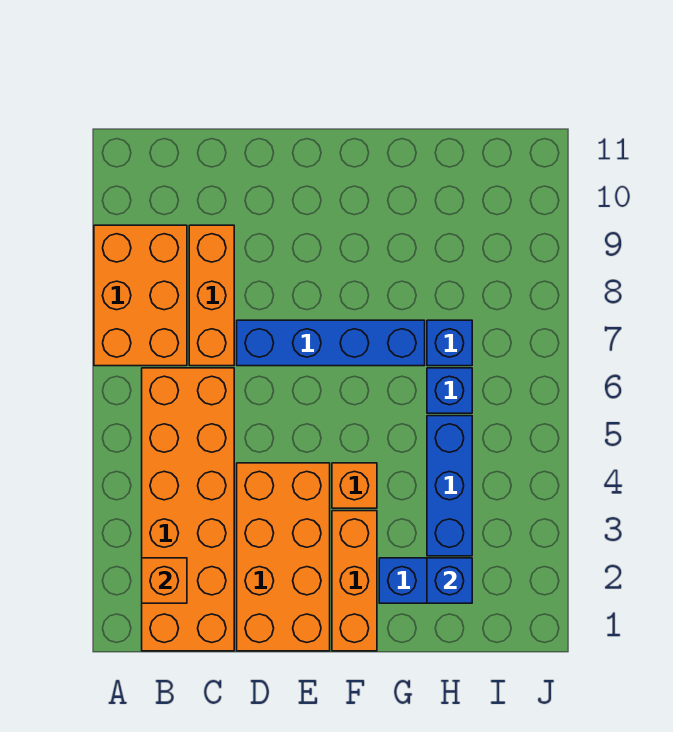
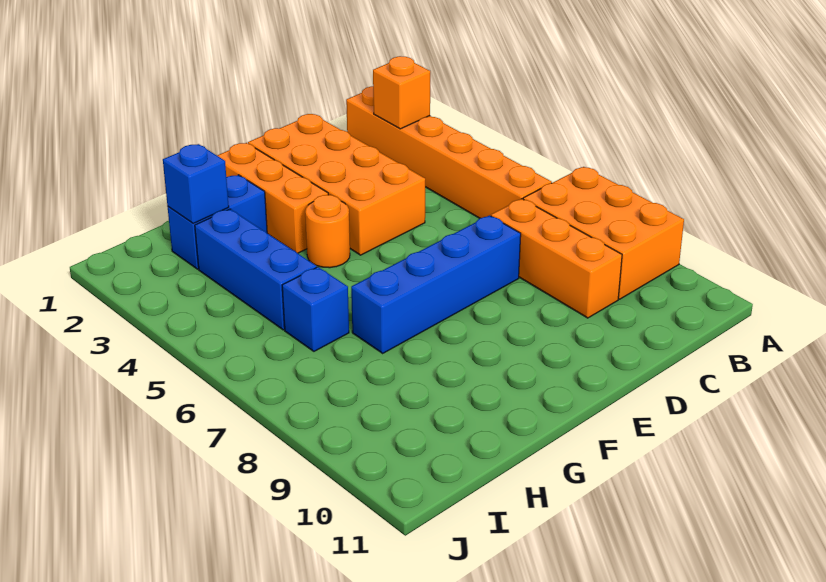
orange brick B1:C6 level 1 -> orange brick B1:B6 level 1
orange brick F4 level 1 -> orange round brick F4 level 1
blue brick H7 level 1 -> none

